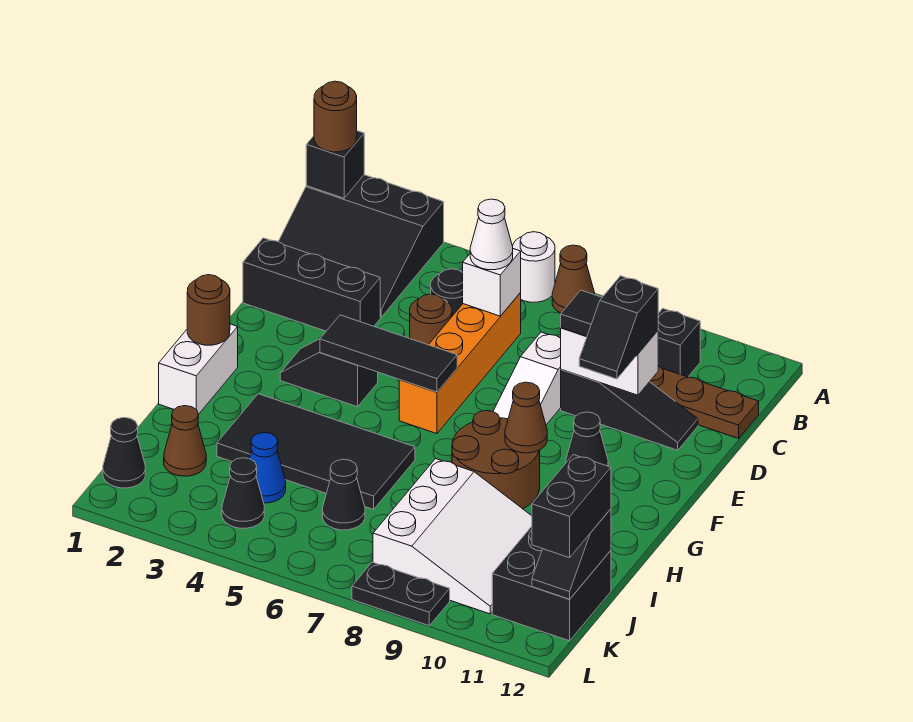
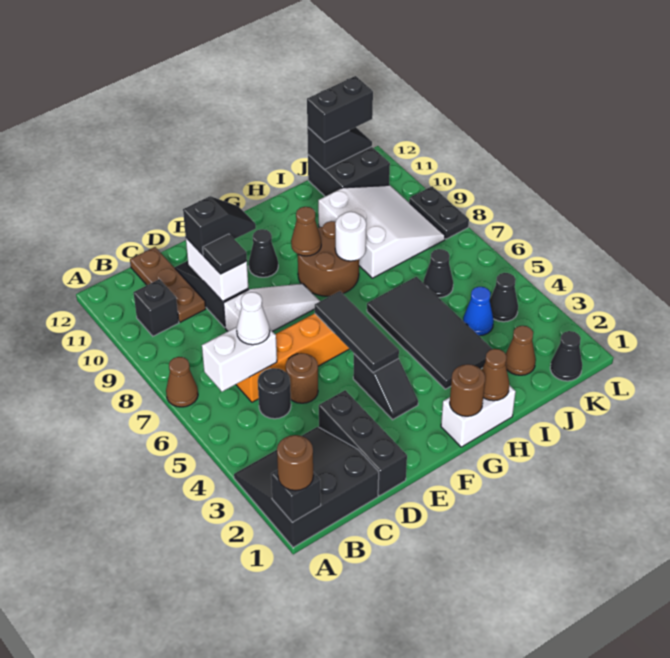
black slope A1:C3 level 1 top A -> black slope A1:C3 level 1 top 1
white round brick A6 level 1 -> white round brick H8 level 2
white brick C6 level 2 -> white brick B6:C6 level 2
none -> brown cone H1 level 2
white slope I8:K10 level 1 top 8 -> white slope I8:K10 level 1 top I

